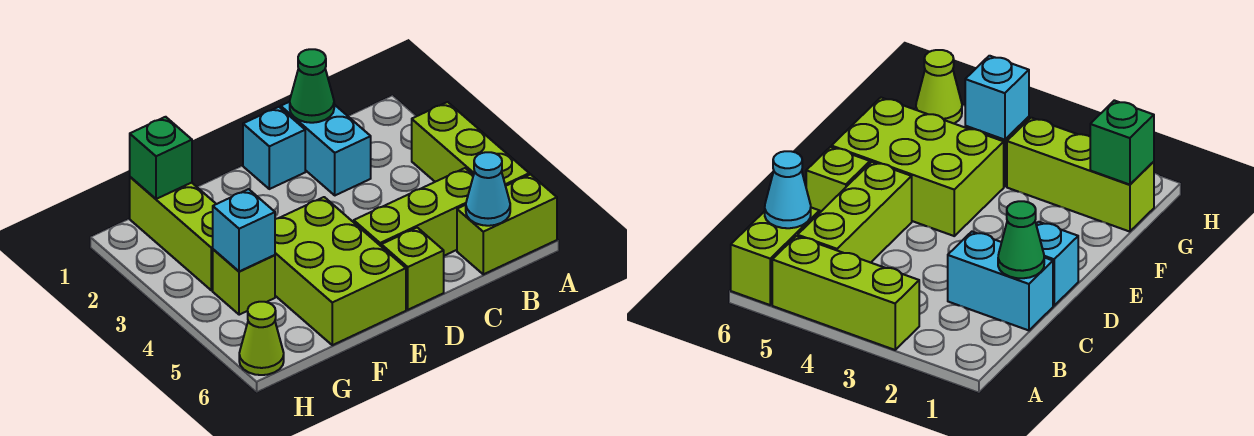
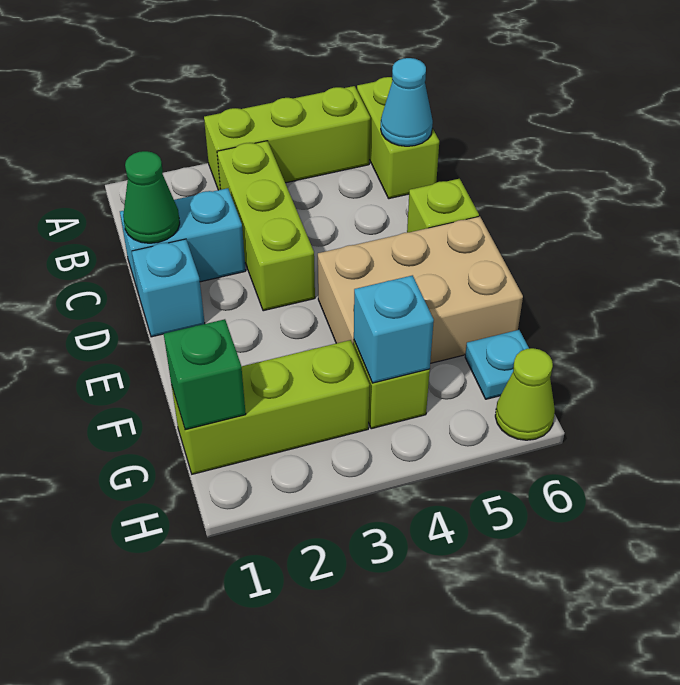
lime brick B5:D5 level 1 -> lime brick B3:D3 level 1
lime brick E4:F6 level 1 -> tan brick E4:F6 level 1
none -> cyan plate G6 level 1

